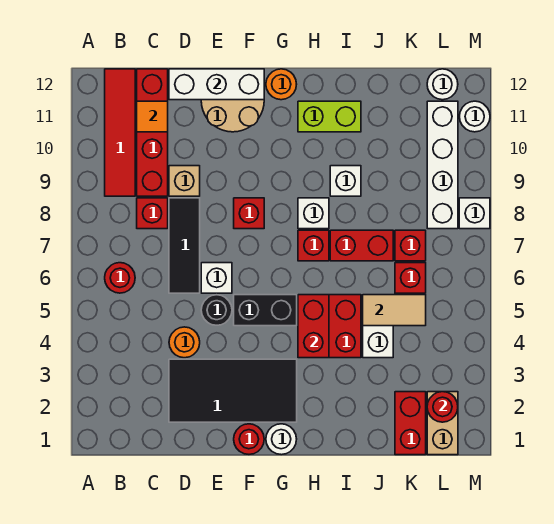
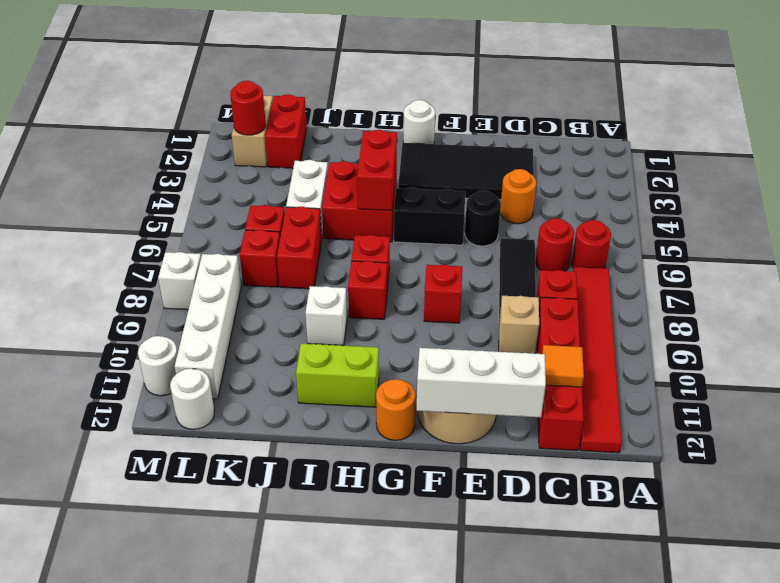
red tile B9:B12 level 1 -> red tile B7:B12 level 1
white brick E6 level 1 -> none
red round brick F1 level 1 -> red round brick C6 level 1
white brick H8 level 1 -> red brick H8 level 1
red brick I7:J7 level 1 -> red brick J6:J7 level 1
tan tile J5:K5 level 2 -> none

